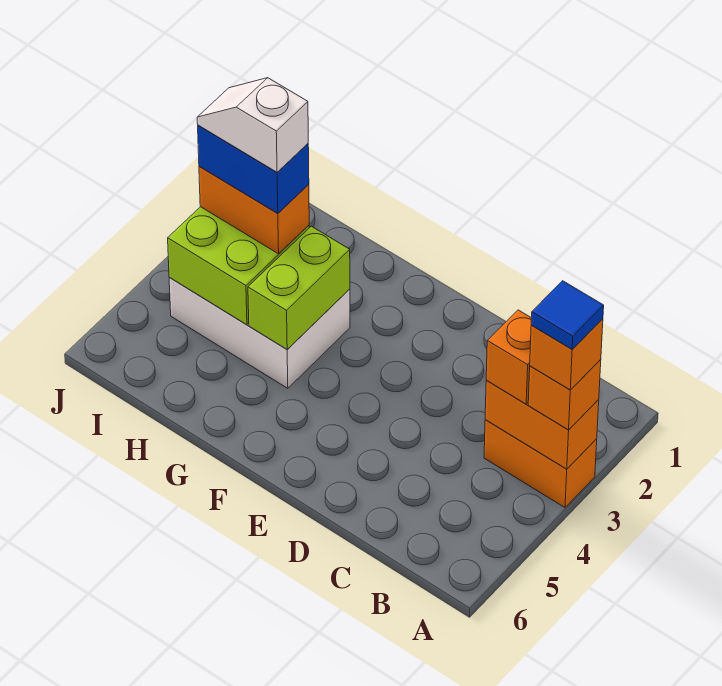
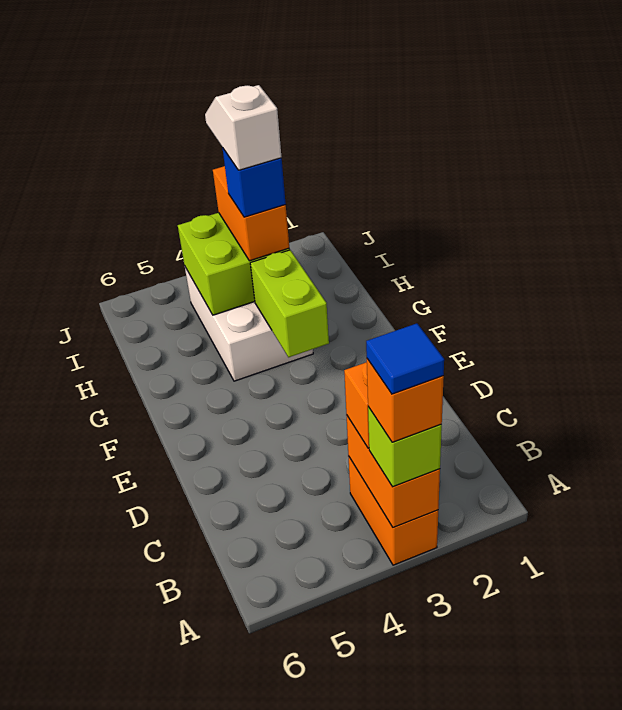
orange brick A3 level 3 -> lime brick A3 level 3
lime brick G3:G4 level 2 -> lime brick F3:G3 level 2
blue brick H3:I3 level 4 -> blue brick H3 level 4

